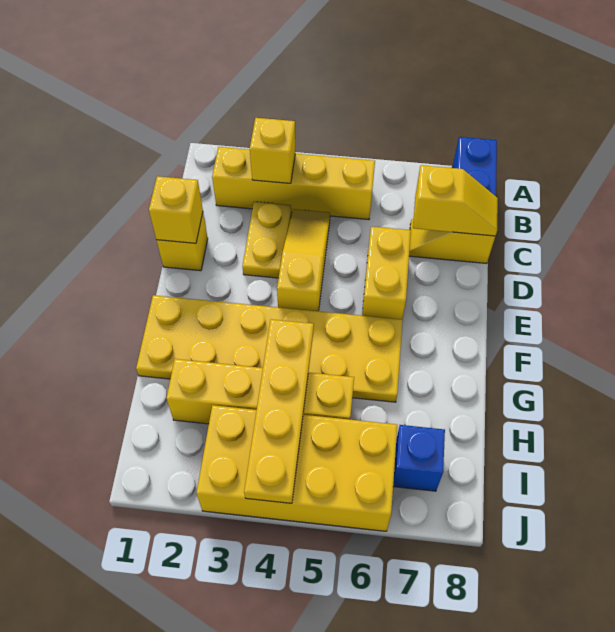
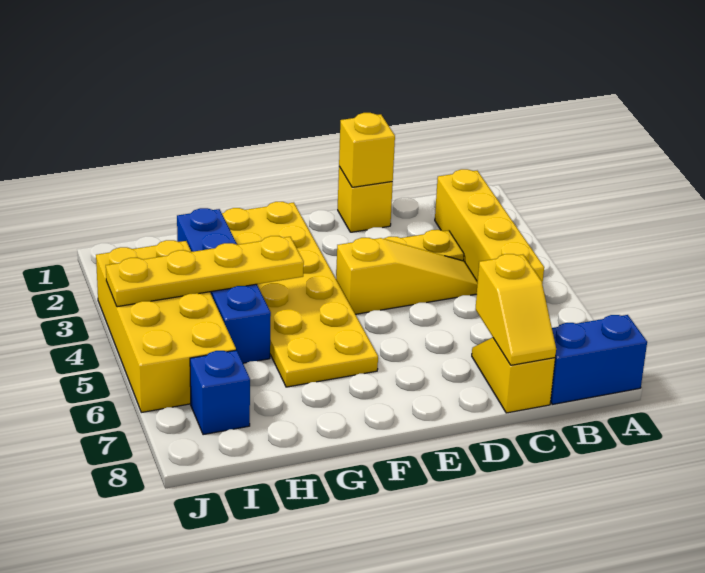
yellow brick B3 level 2 -> none
yellow brick D6:E6 level 1 -> none
yellow brick H2:H5 level 1 -> blue brick H2:H5 level 1

